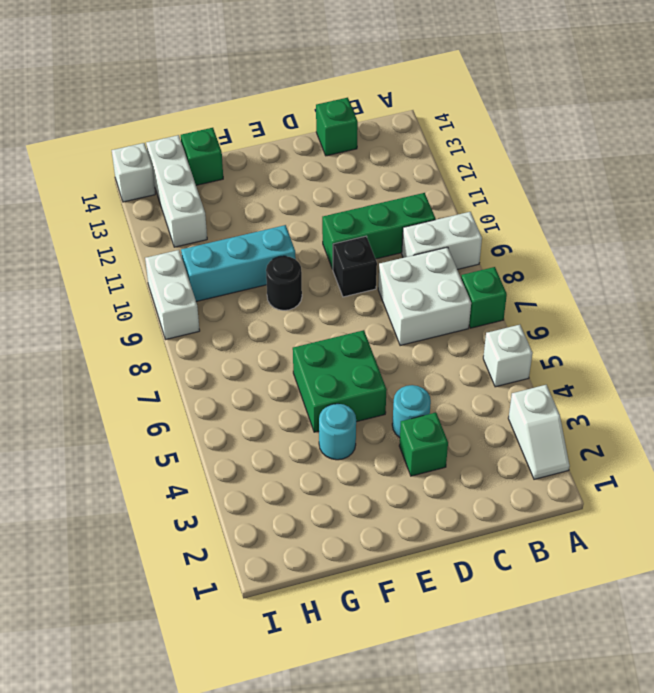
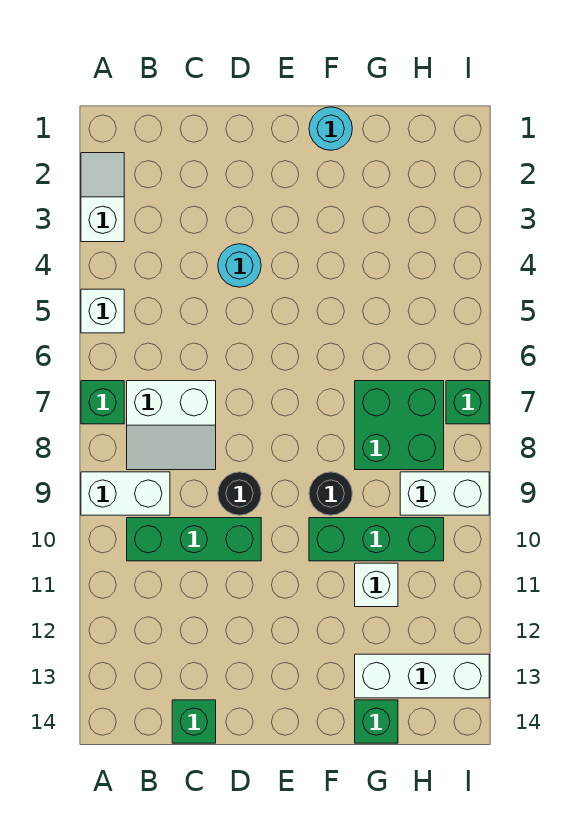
white brick B7:C8 level 1 -> white slope B7:C8 level 1 top 7
green brick D3 level 1 -> green brick I7 level 1
black brick D9 level 1 -> black round brick D9 level 1
green brick E5:F6 level 1 -> green brick G7:H8 level 1
cyan round brick F4 level 1 -> cyan round brick F1 level 1
cyan brick F10:H10 level 1 -> green brick F10:H10 level 1
white brick H12:H14 level 1 -> white brick G13:I13 level 1
white brick I9:I10 level 1 -> white brick H9:I9 level 1
white brick I14 level 1 -> white brick G11 level 1

